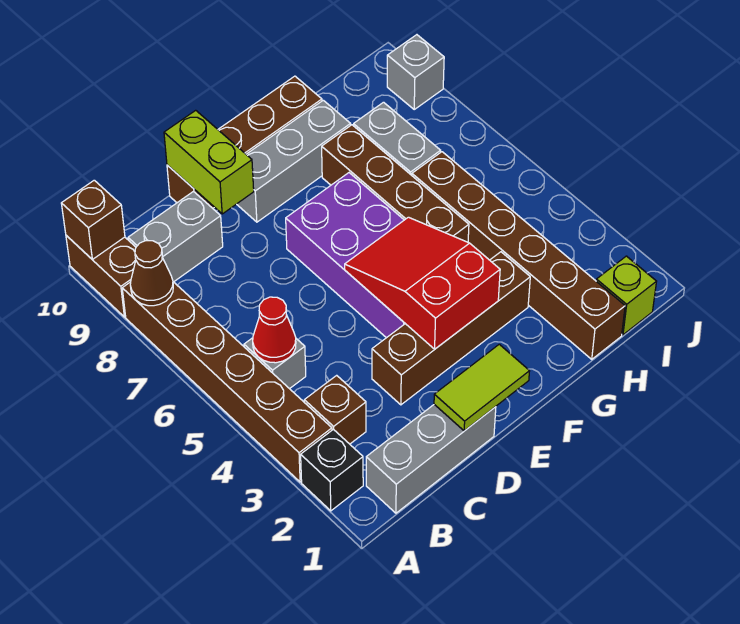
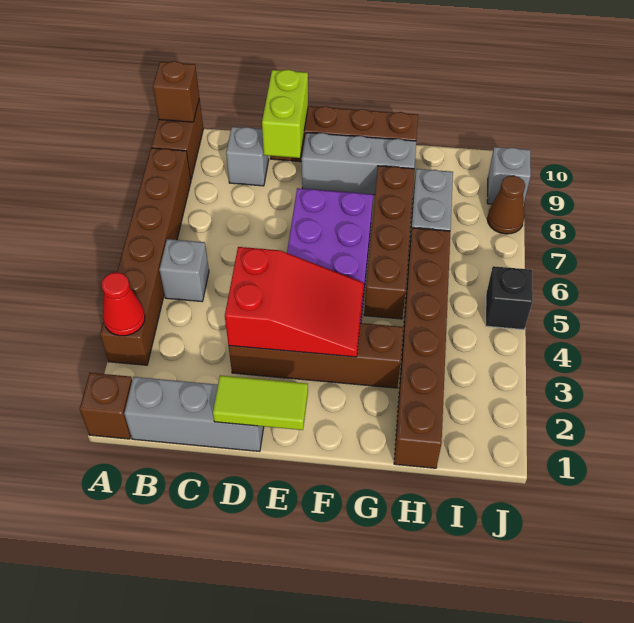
black brick A2 level 1 -> black brick J5 level 1
brown cone A8 level 2 -> brown cone J8 level 1
brown brick B3 level 1 -> brown brick A1 level 1
red cone B5 level 2 -> red cone A3 level 2
grey brick B9:C9 level 1 -> grey brick C9 level 1
red slope E3:F5 level 2 top 3 -> red slope D3:F4 level 2 top D
lime brick I1 level 1 -> none

